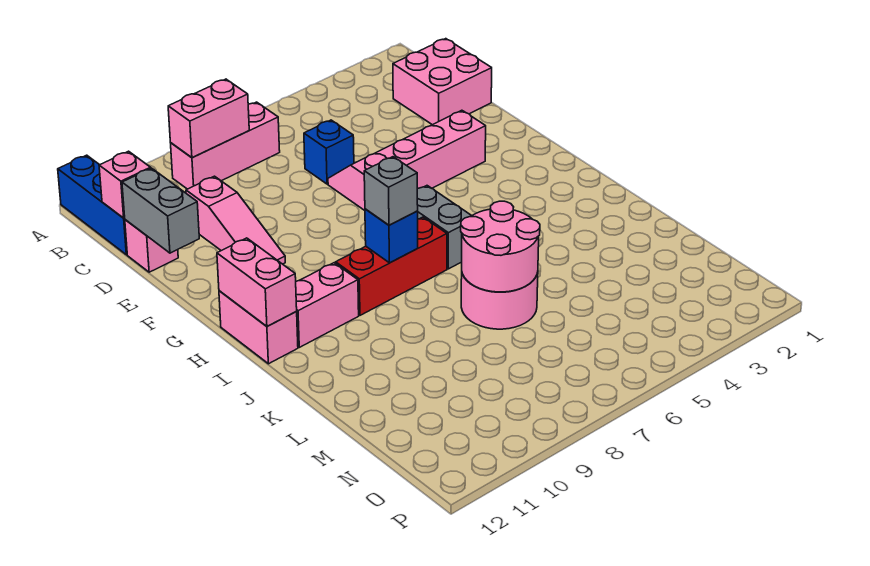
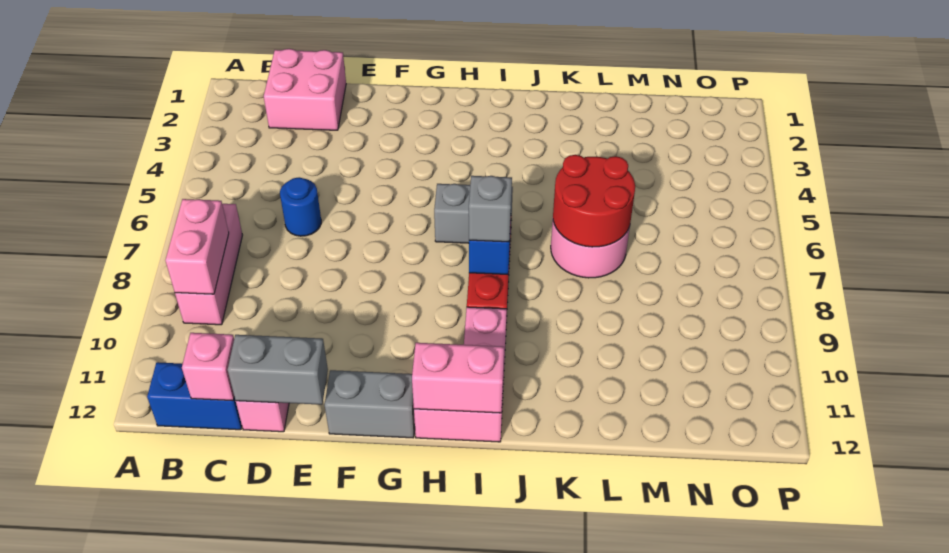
blue brick A12:C12 level 1 -> blue brick B12:C12 level 1
blue brick D6 level 1 -> blue round brick D6 level 1
pink slope D10:F10 level 1 top D -> none
pink slope E3:F6 level 1 top F -> none
none -> grey brick F12:G12 level 1
pink round brick K6:L7 level 2 -> red round brick K6:L7 level 2

